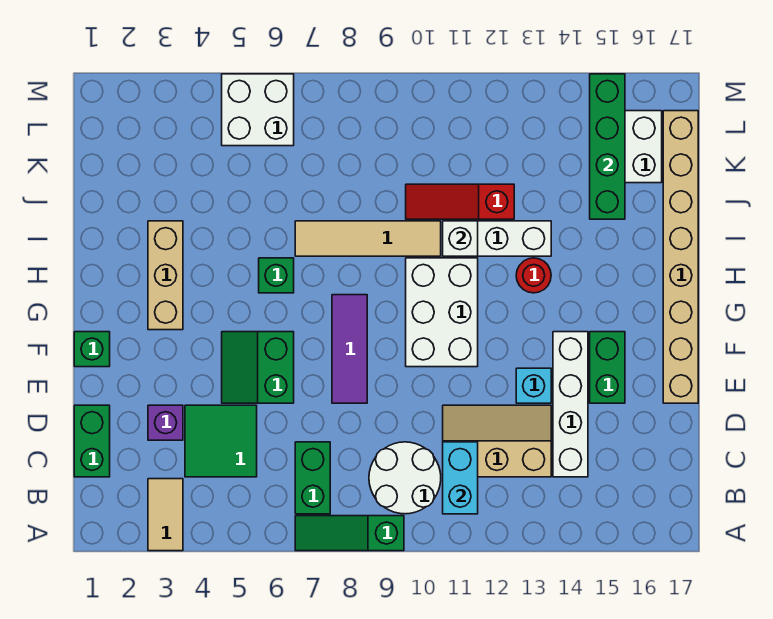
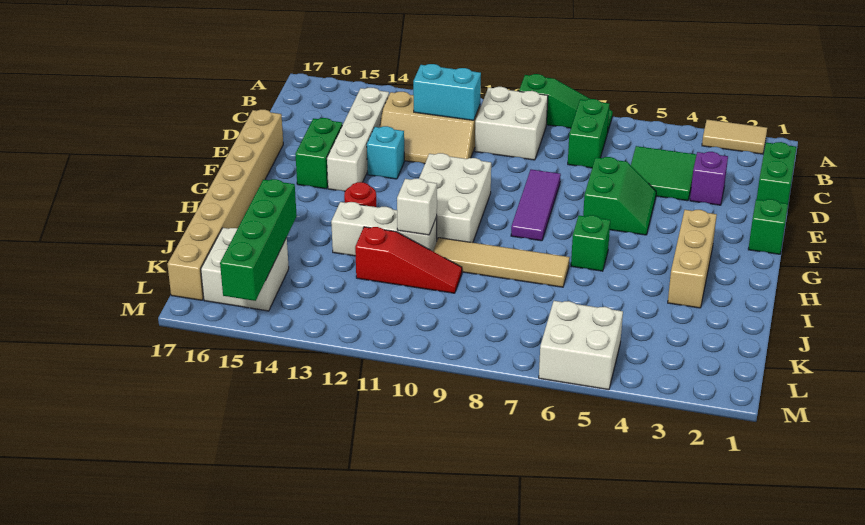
tan tile A3:B3 level 1 -> tan tile A2:A3 level 1
white round brick B9:C10 level 1 -> white brick B9:C10 level 1
cyan brick B11:C11 level 2 -> cyan brick C11:C12 level 2

